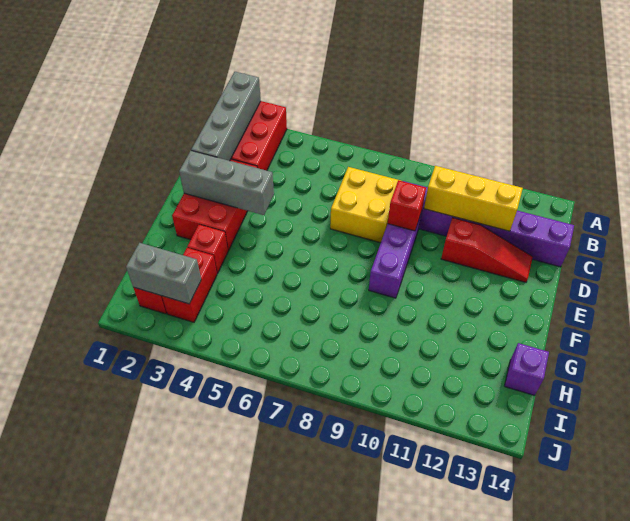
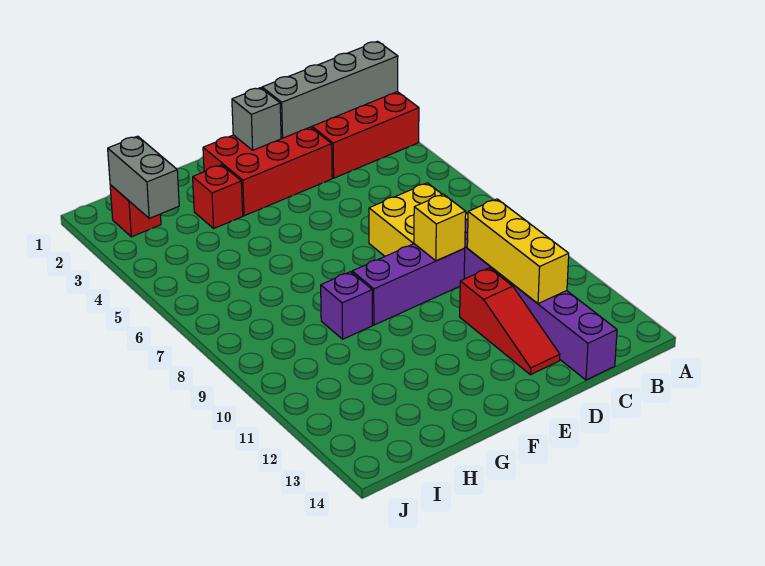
red brick D9 level 2 -> yellow brick D9 level 2
grey brick E2:E4 level 2 -> grey brick E2 level 2
red brick H3:I3 level 1 -> none
purple brick H14 level 1 -> purple brick G9 level 1

